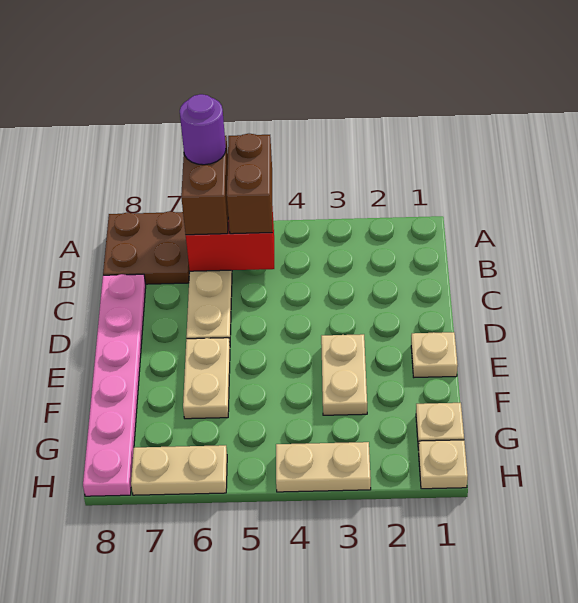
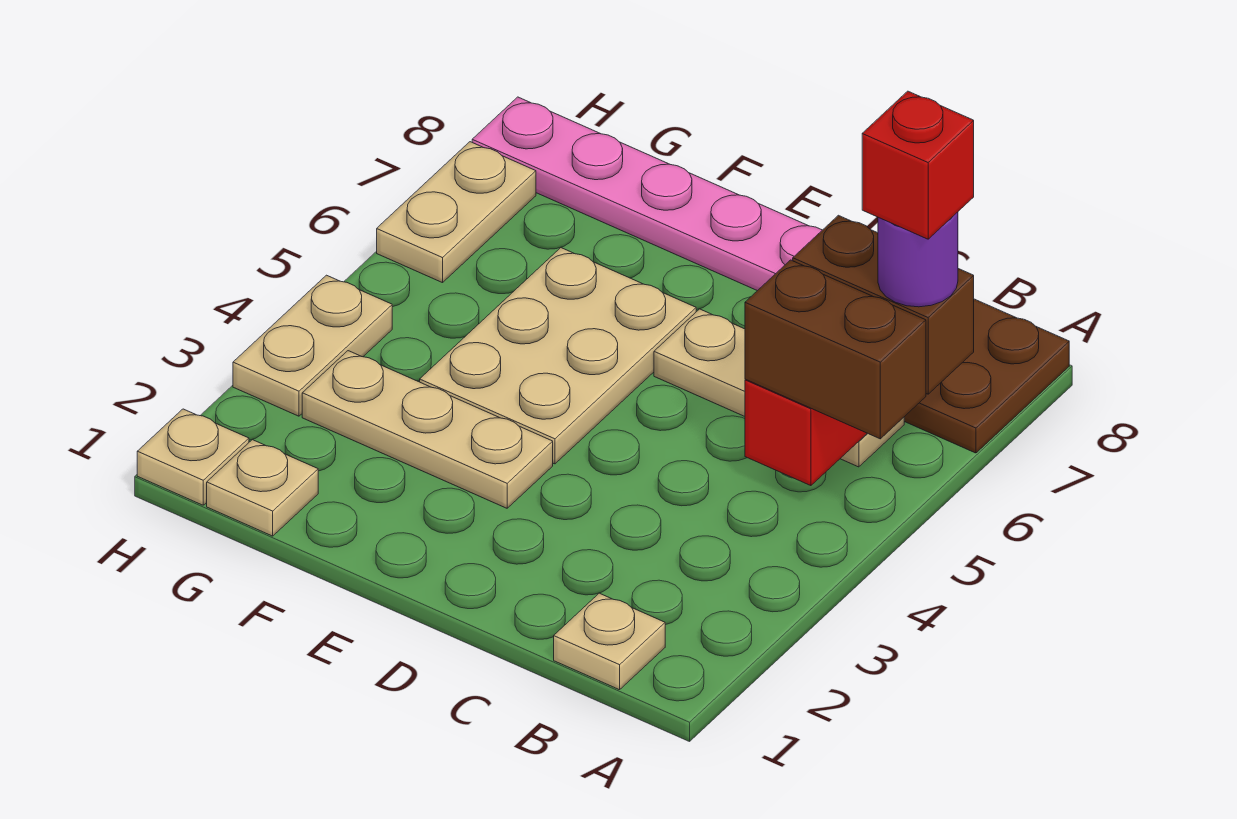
none -> red brick A6 level 5
tan plate E1 level 1 -> tan plate B1 level 1
tan plate E3:F3 level 1 -> tan plate E3:G3 level 1
tan plate E6:F6 level 1 -> tan plate E4:F6 level 1

